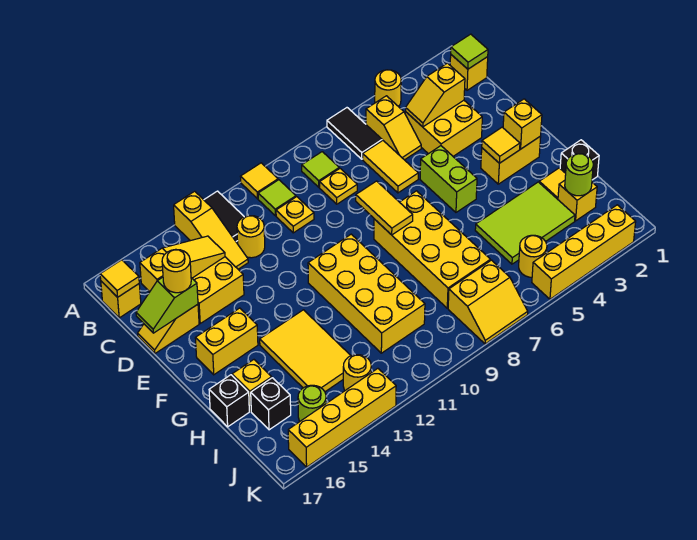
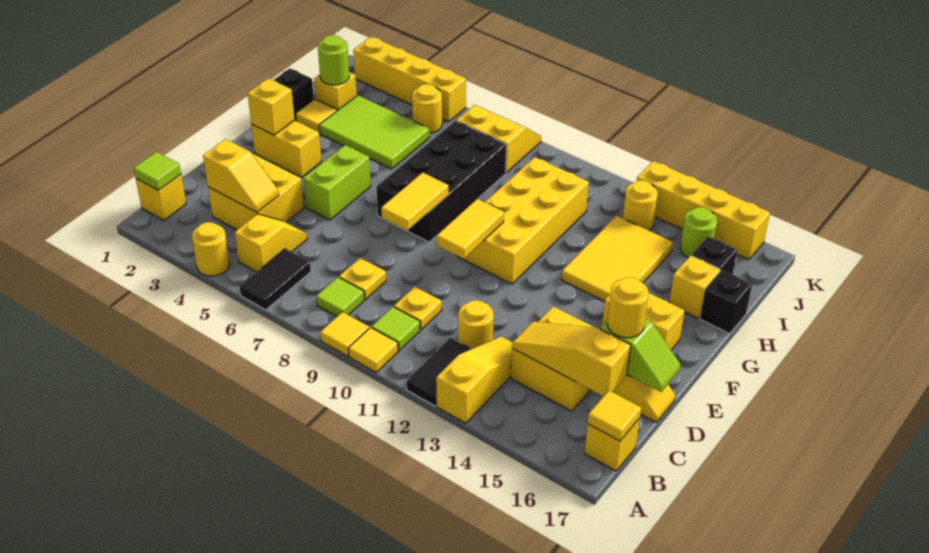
yellow tile C6:D6 level 1 -> yellow tile E10:F10 level 2
yellow tile F3 level 2 -> yellow tile A9 level 1
yellow brick F7:I8 level 1 -> black brick F7:I8 level 1

